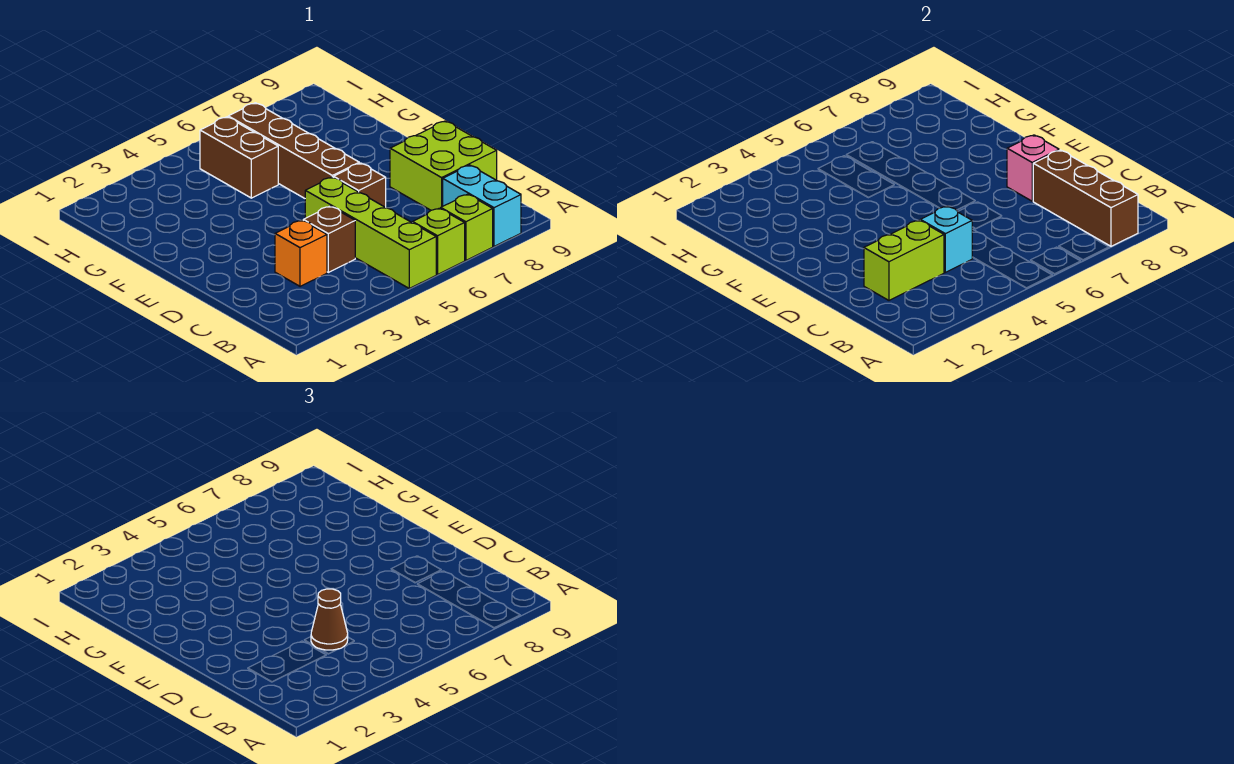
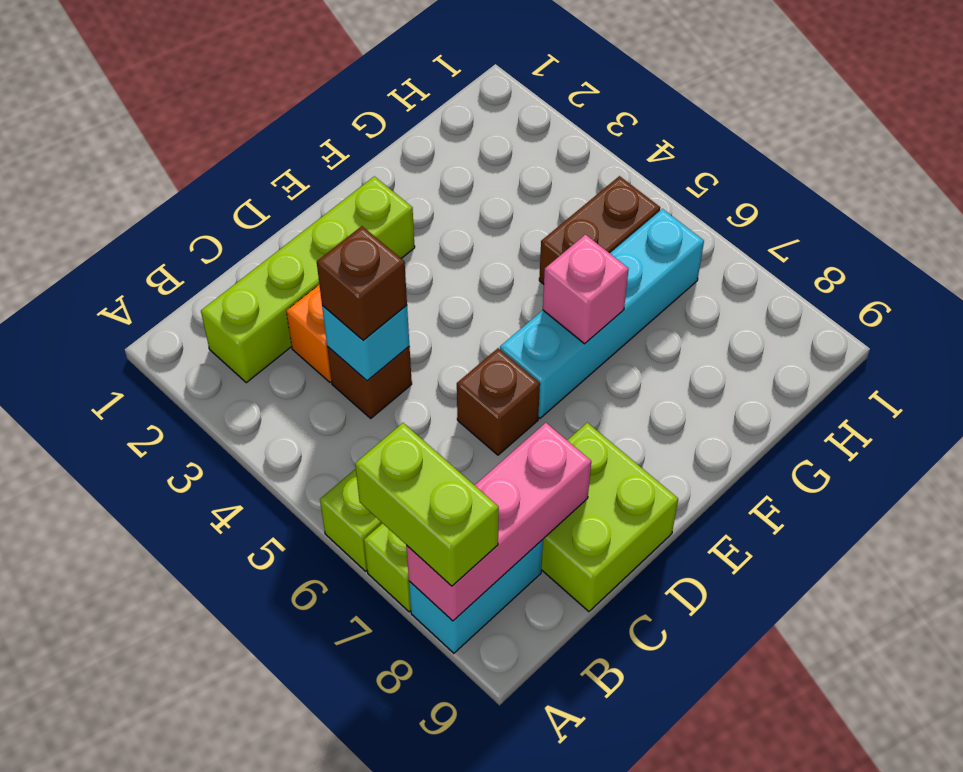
lime brick A5:D5 level 1 -> lime brick B2:E2 level 1
brown brick A8:C8 level 2 -> pink brick A8:C8 level 2
lime brick C2:C3 level 2 -> lime brick A7:A8 level 3
brown cone C4 level 3 -> brown brick C4 level 3
pink brick D8 level 2 -> pink brick F6 level 2
brown brick E6:H6 level 1 -> cyan brick E6:H6 level 1

